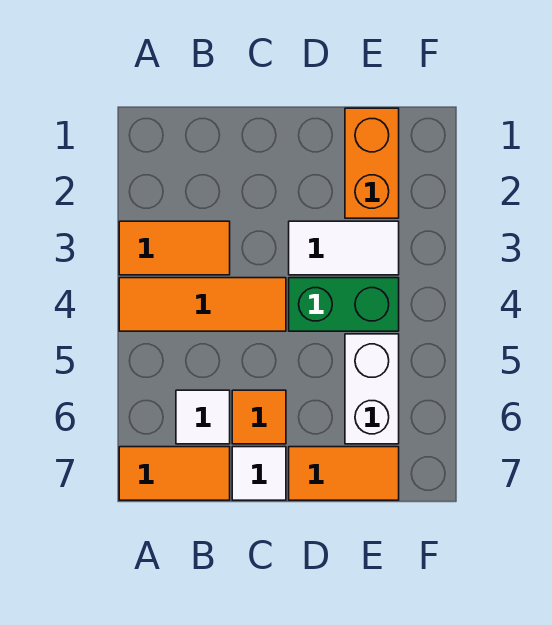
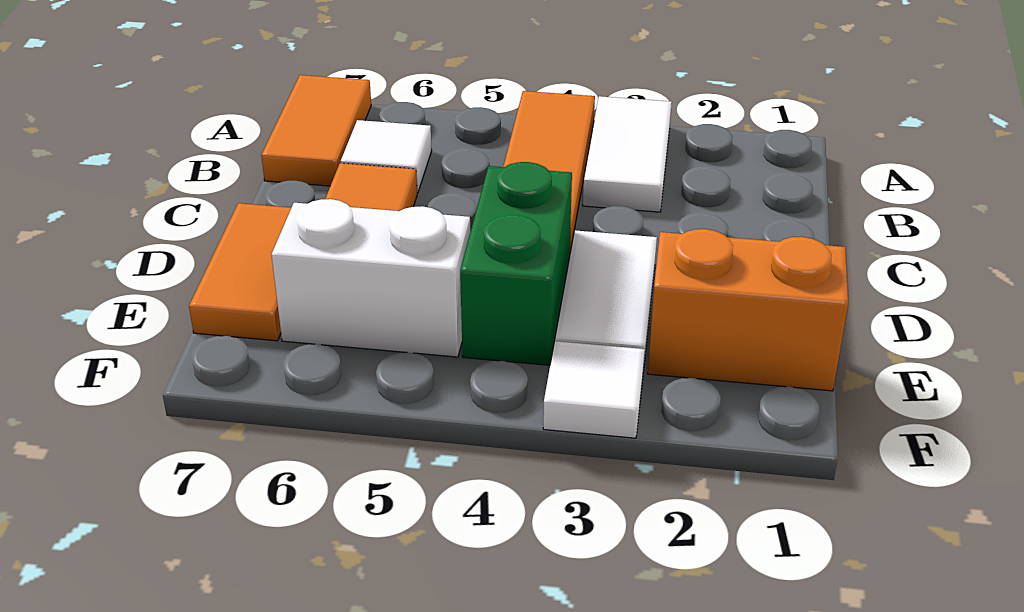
orange tile A3:B3 level 1 -> white tile A3:B3 level 1
white tile C7 level 1 -> white tile F3 level 1

